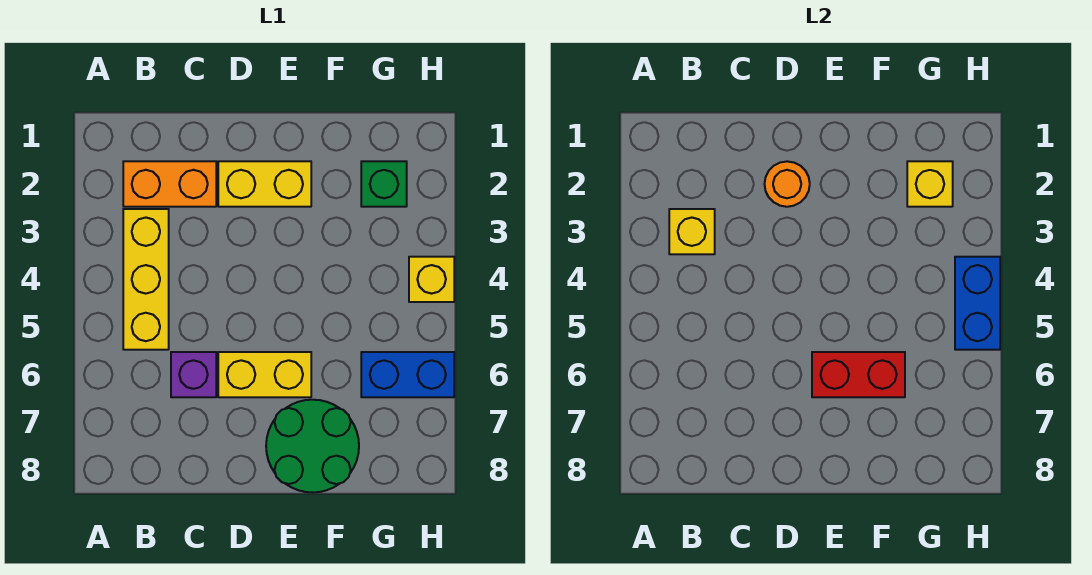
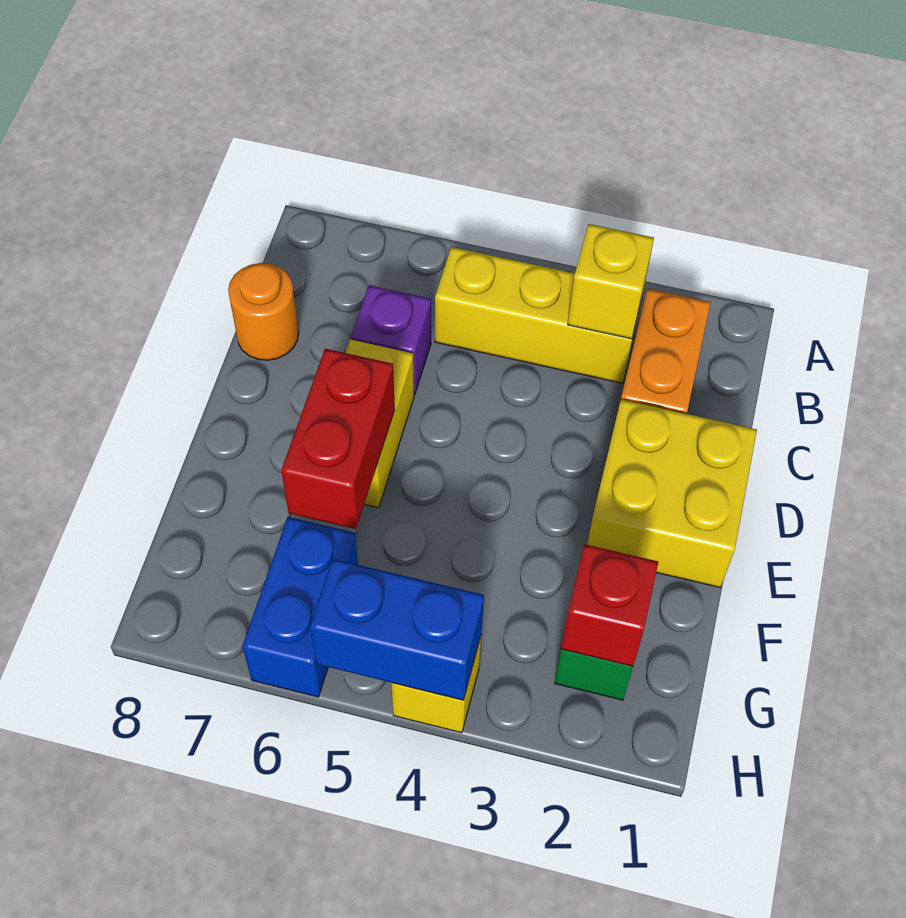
yellow brick D2:E2 level 1 -> yellow brick D1:E2 level 1
orange round brick D2 level 2 -> orange round brick C8 level 1
green round brick E7:F8 level 1 -> none
yellow brick G2 level 2 -> red brick G2 level 2

